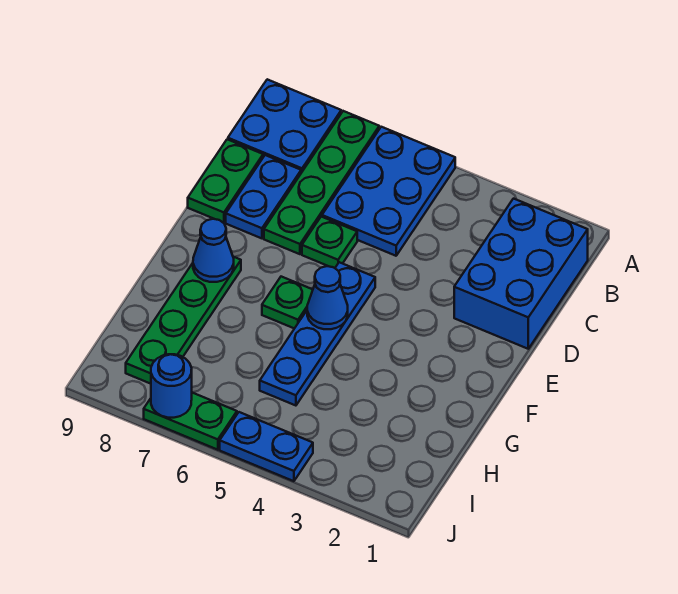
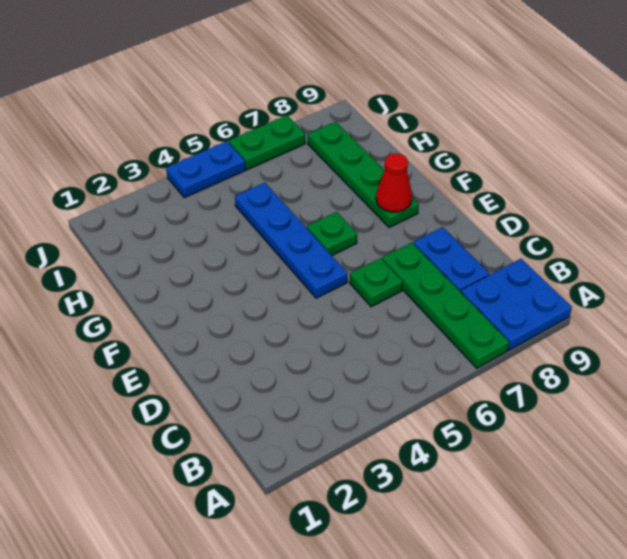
blue plate A5:C6 level 1 -> none
blue brick B1:D2 level 1 -> none
green plate C9:D9 level 1 -> none
blue cone F5 level 2 -> none
blue cone F8 level 2 -> red cone F8 level 2
blue round brick J7 level 2 -> none

